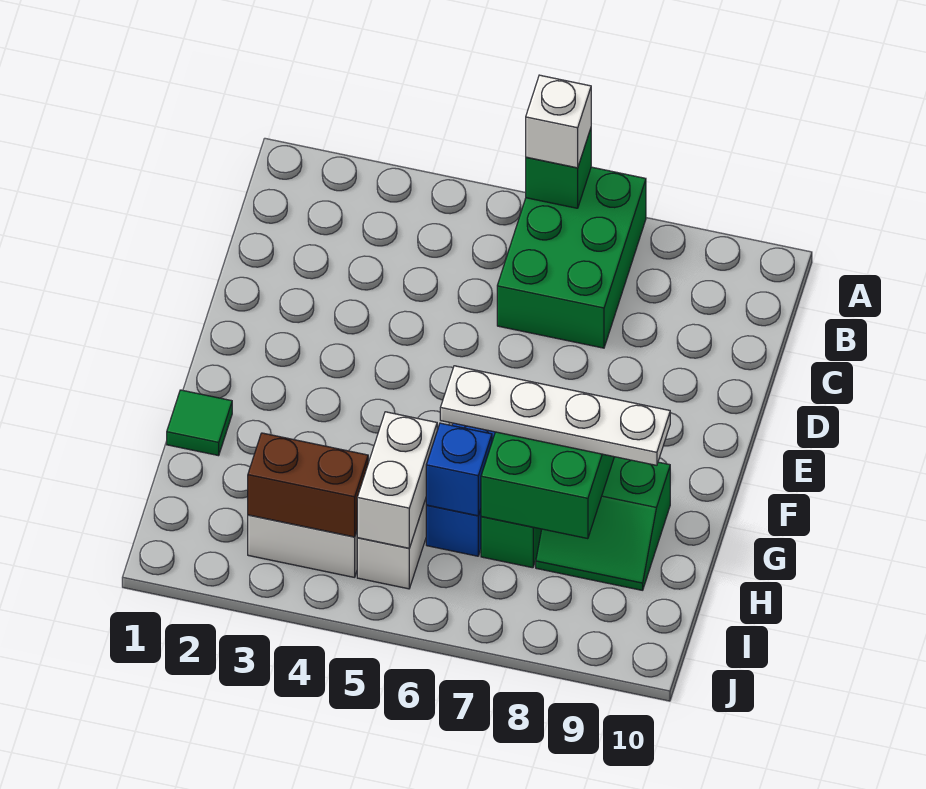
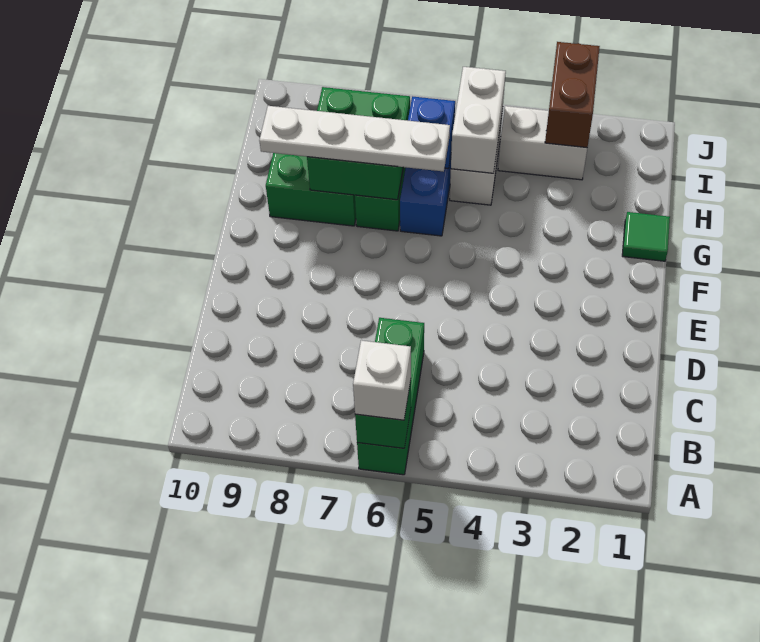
green brick A6:C7 level 1 -> green brick A6:C6 level 1
brown brick I3:I4 level 2 -> brown brick I3:J3 level 2

